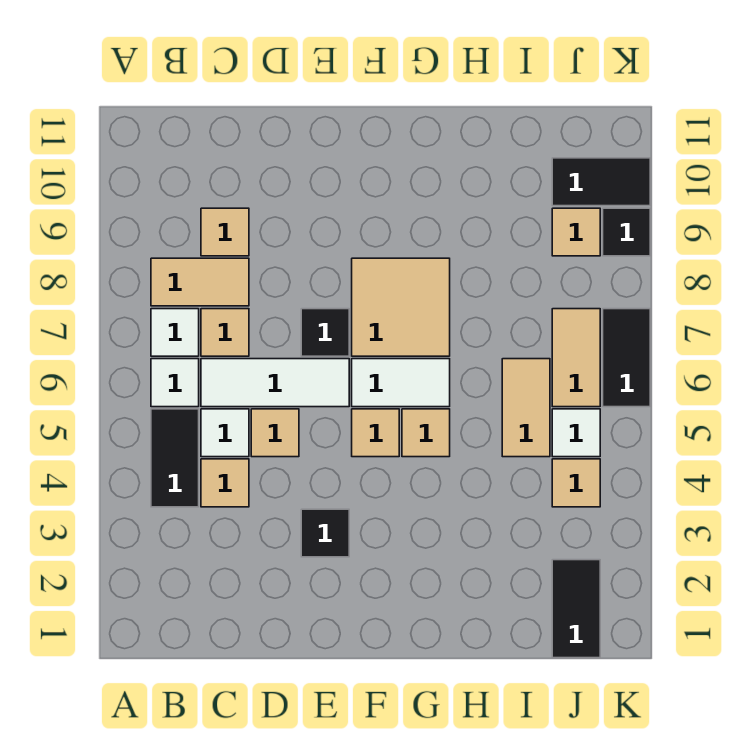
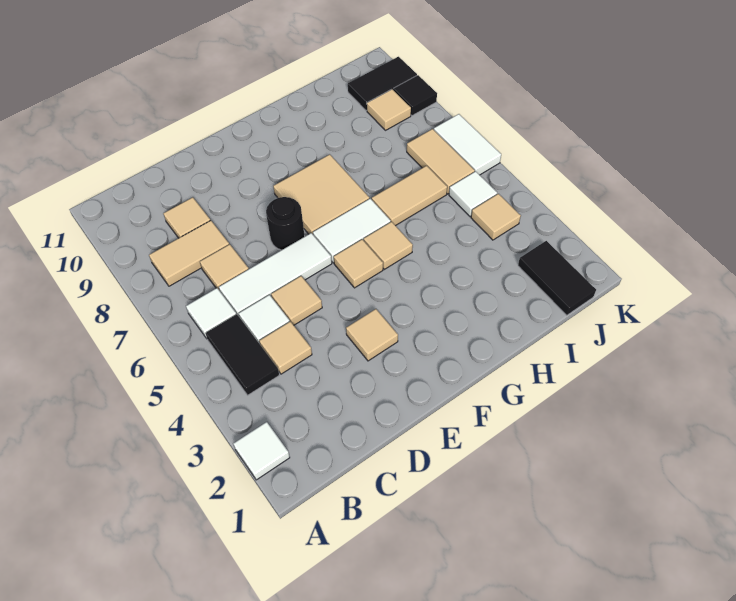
white tile B7 level 1 -> white tile A2 level 1
black tile E3 level 1 -> tan tile E3 level 1
black tile E7 level 1 -> black round brick E7 level 1
tan tile I5:I6 level 1 -> tan tile H6:I6 level 1
black tile K6:K7 level 1 -> white tile K6:K7 level 1

